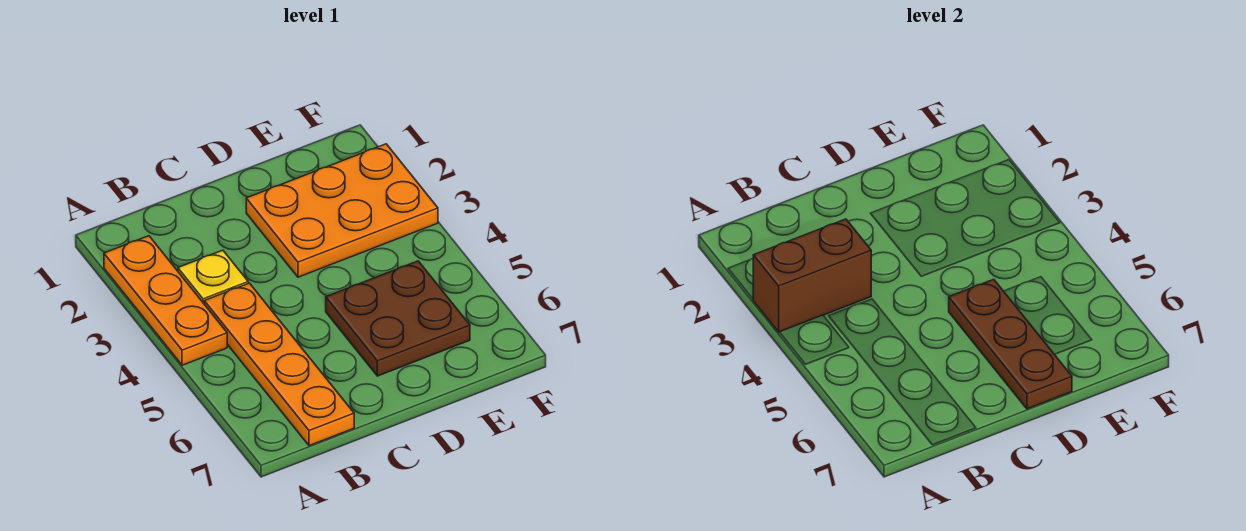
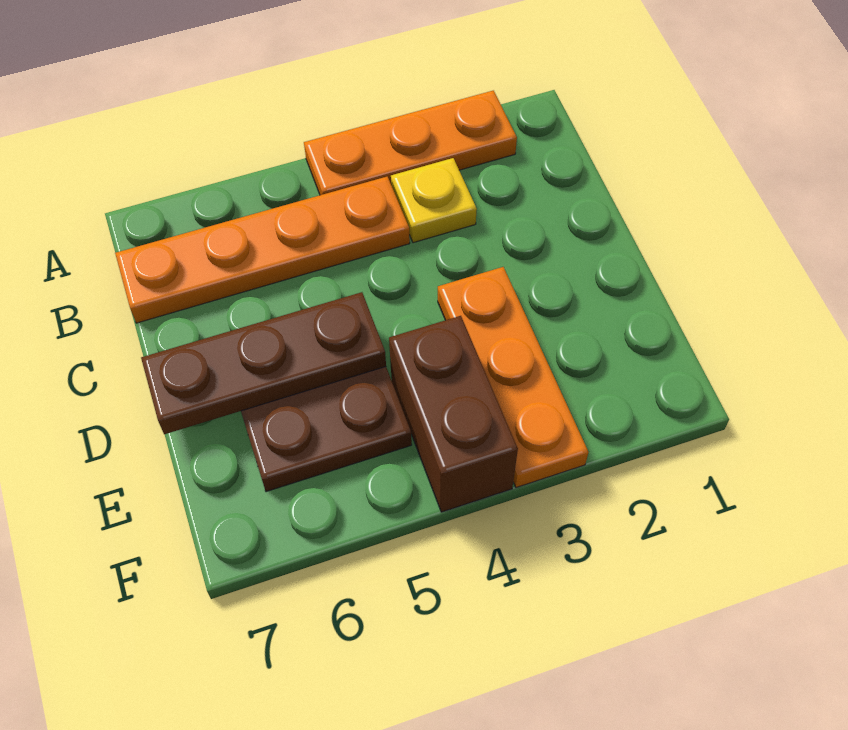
brown brick A3:B3 level 2 -> brown brick E4:F4 level 1
orange plate D2:F3 level 1 -> orange plate D3:F3 level 1

